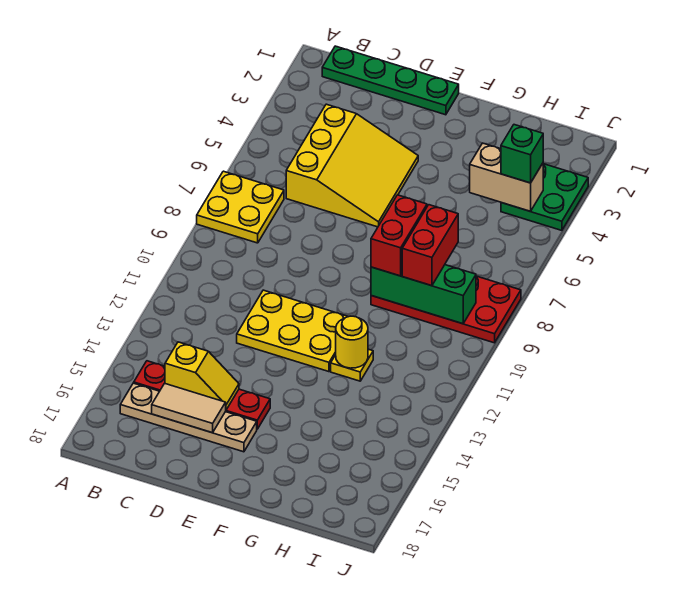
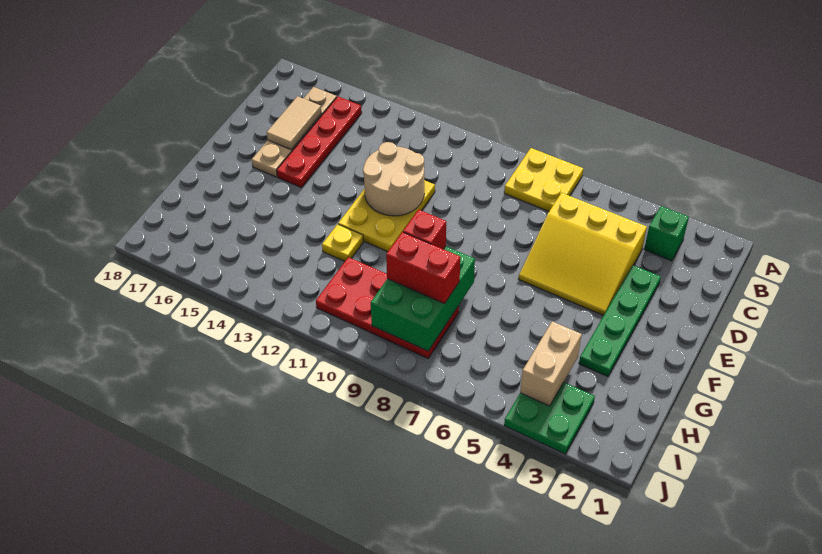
green plate B1:E1 level 1 -> green plate D3:G3 level 1
yellow slope C15:D15 level 2 top C -> none
none -> tan round brick D11:E12 level 2
red plate G8:J9 level 1 -> red plate H8:I11 level 1
red brick G8:G9 level 3 -> red brick G9 level 3
green brick G9:I9 level 2 -> green brick G8:I9 level 2
yellow round brick G12 level 2 -> none
green brick I4 level 3 -> green brick B3 level 1

